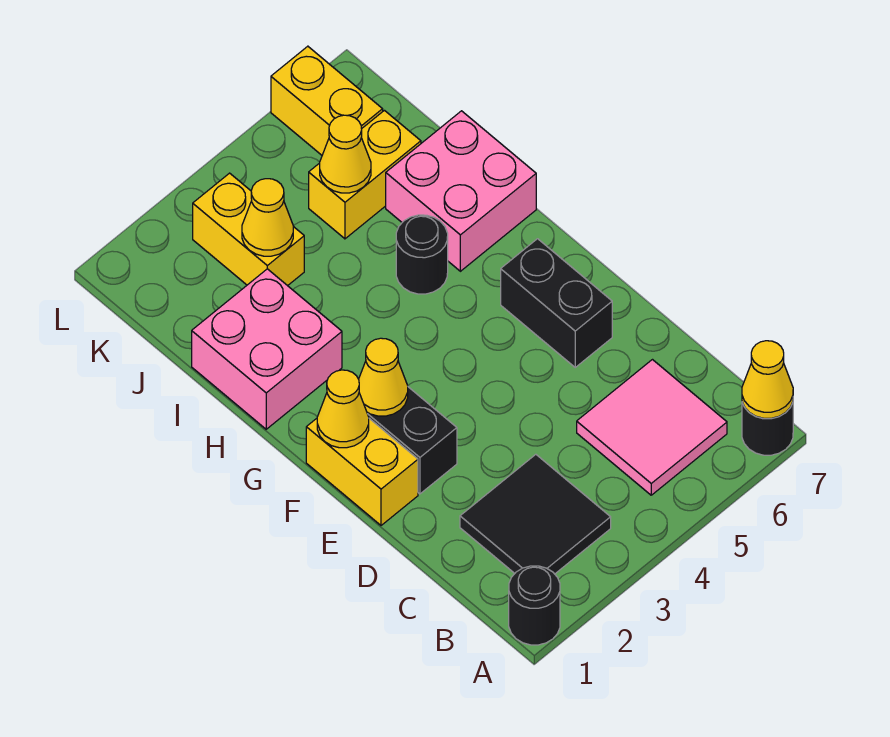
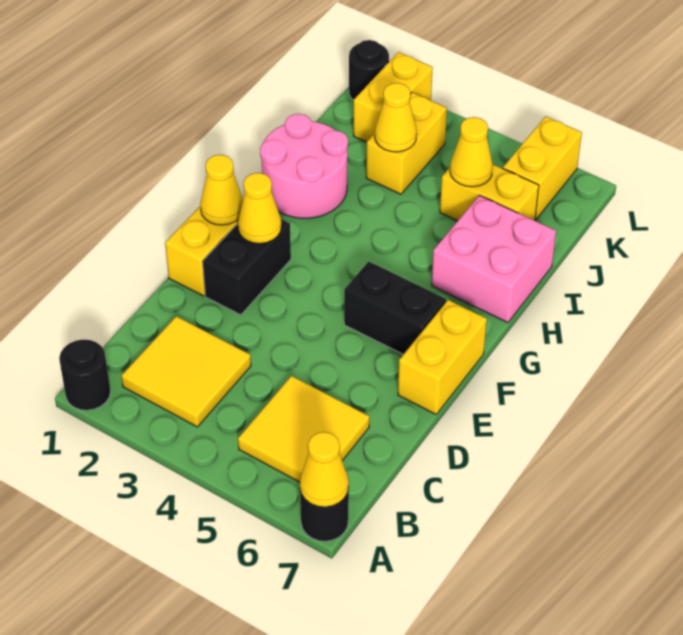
black tile B2:C3 level 1 -> yellow tile B2:C3 level 1
pink tile B5:C6 level 1 -> yellow tile B5:C6 level 1
black brick E6:F6 level 1 -> black brick F5:F6 level 1
none -> yellow brick E7:F7 level 1
pink brick H1:I2 level 1 -> pink round brick H1:I2 level 1
black round brick H5 level 1 -> black round brick L1 level 1
none -> yellow brick K2:L2 level 1

